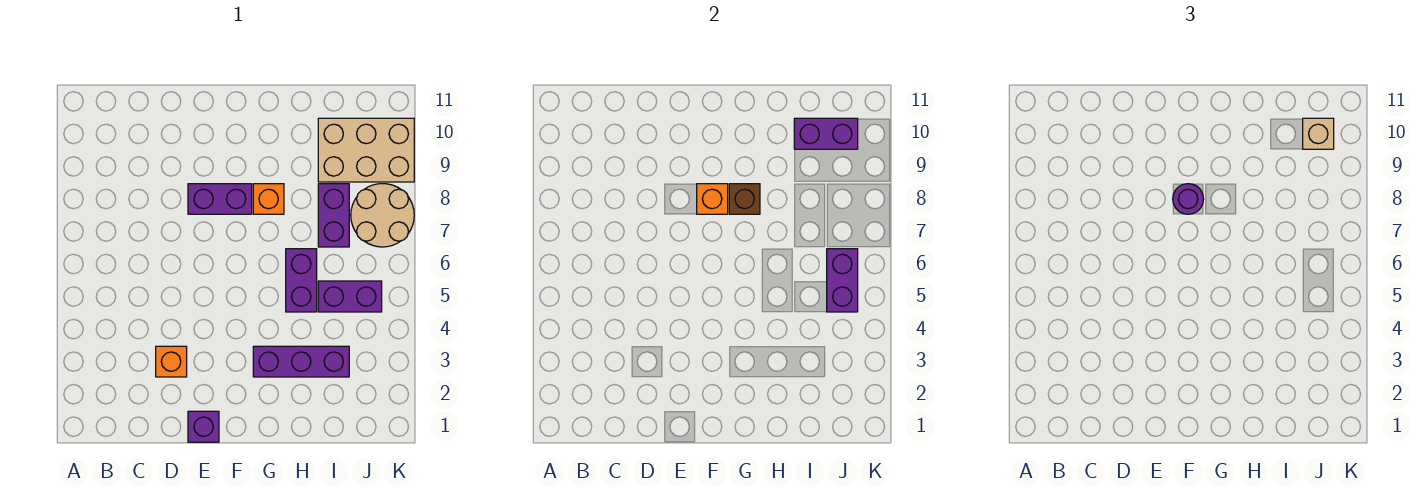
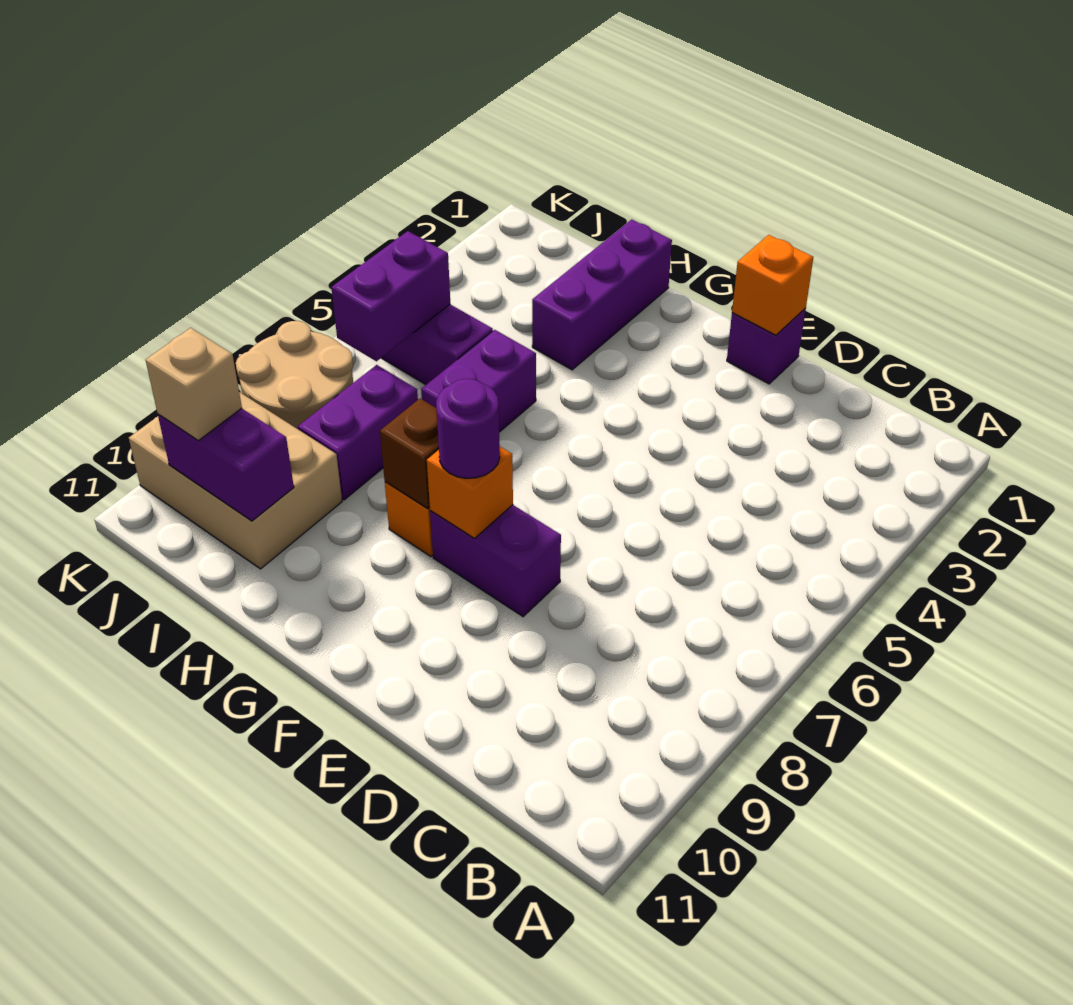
orange brick D3 level 1 -> orange brick E1 level 2
purple brick G3:I3 level 1 -> purple brick H1:H3 level 1

